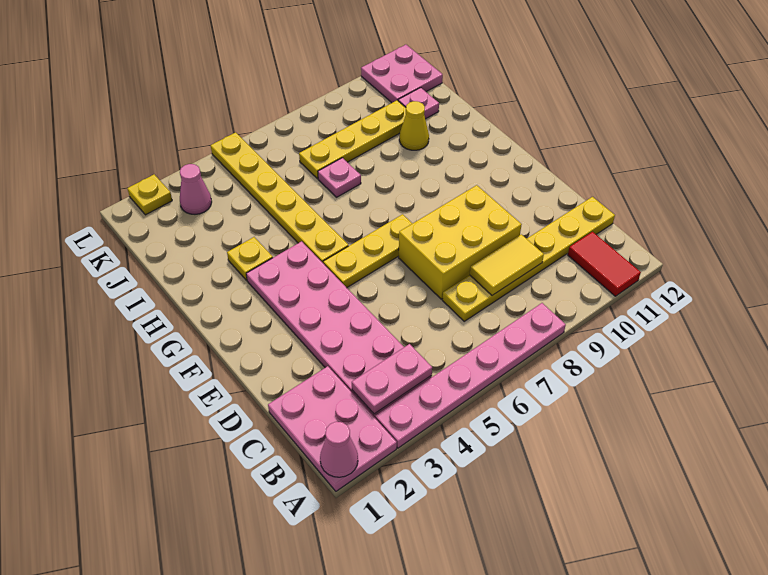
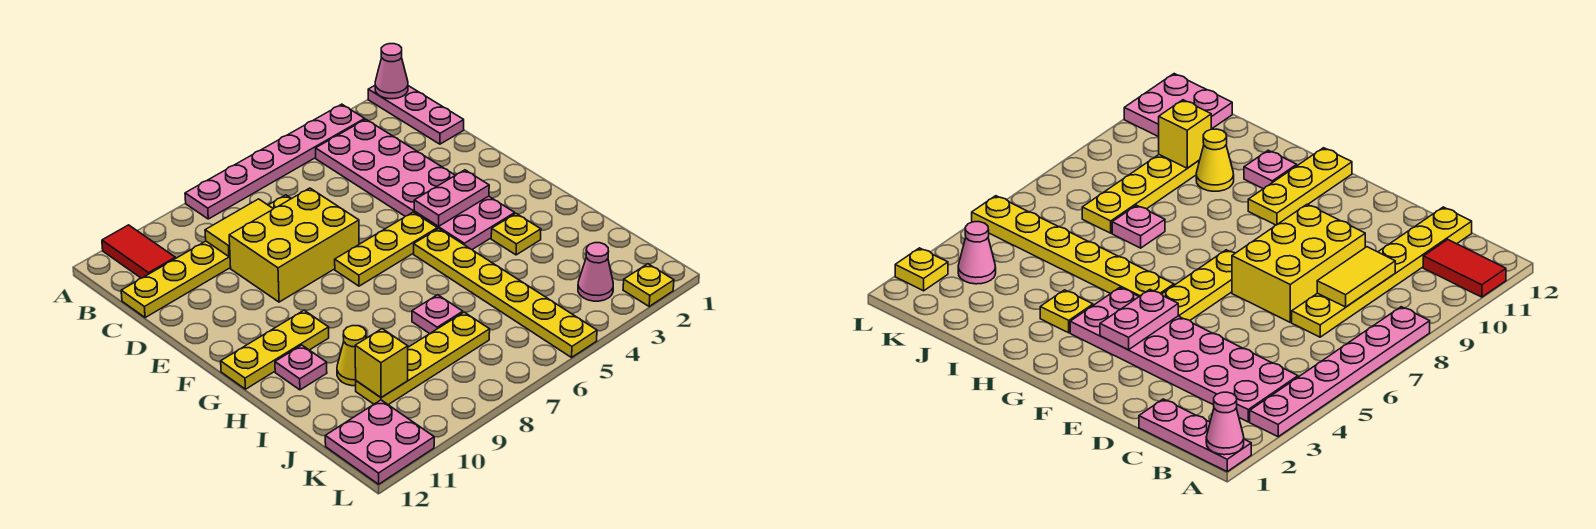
pink plate A1:C2 level 1 -> pink plate A1:C1 level 1
pink plate B3:B4 level 2 -> pink plate F3:F4 level 2
none -> yellow plate G10:G12 level 1
none -> yellow brick J10 level 2
pink plate J11 level 1 -> pink plate H11 level 1

